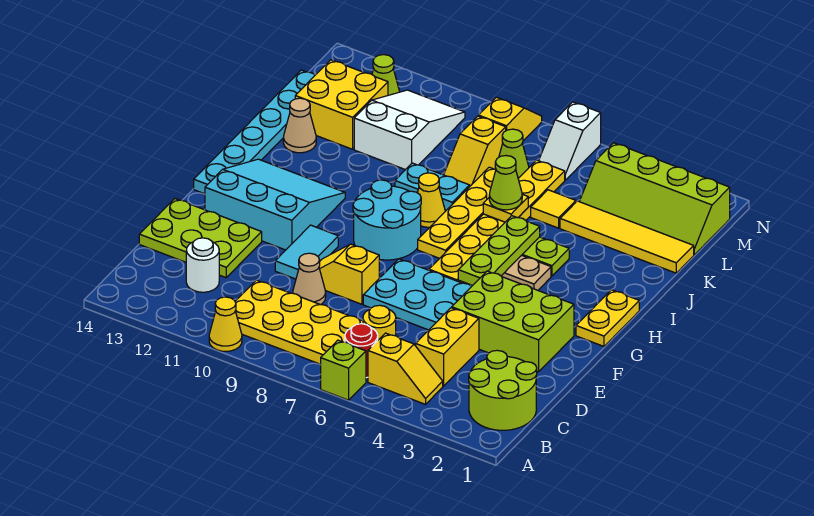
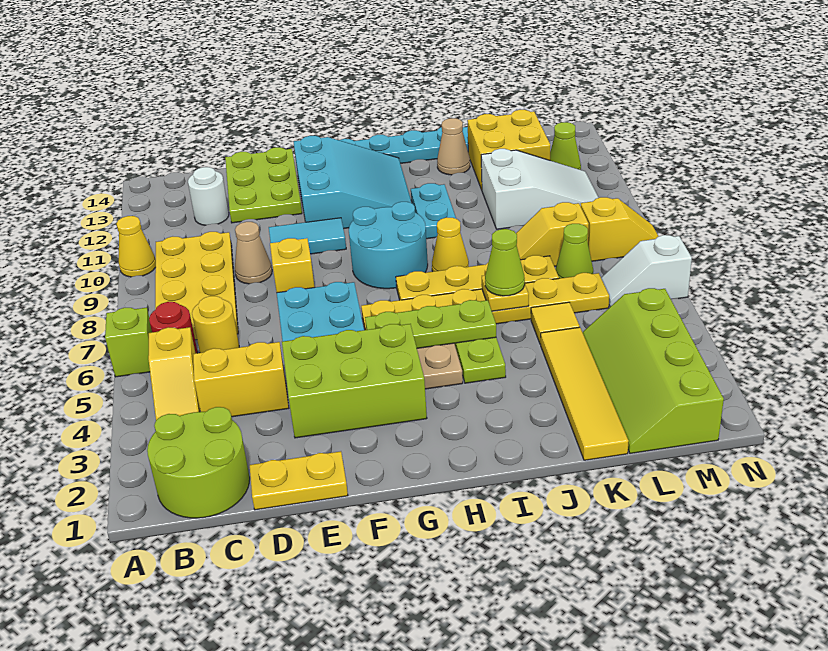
lime brick E2:F4 level 1 -> lime brick E3:G4 level 1
yellow plate G1:H1 level 1 -> yellow plate D1:E1 level 1
cyan plate J8:J9 level 1 -> cyan plate I10:I11 level 1

